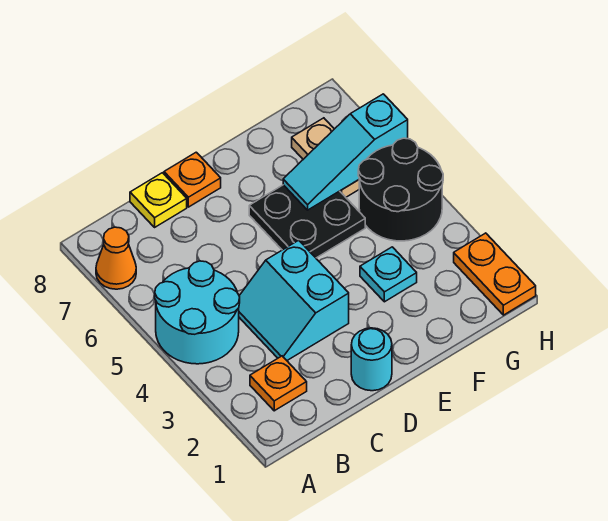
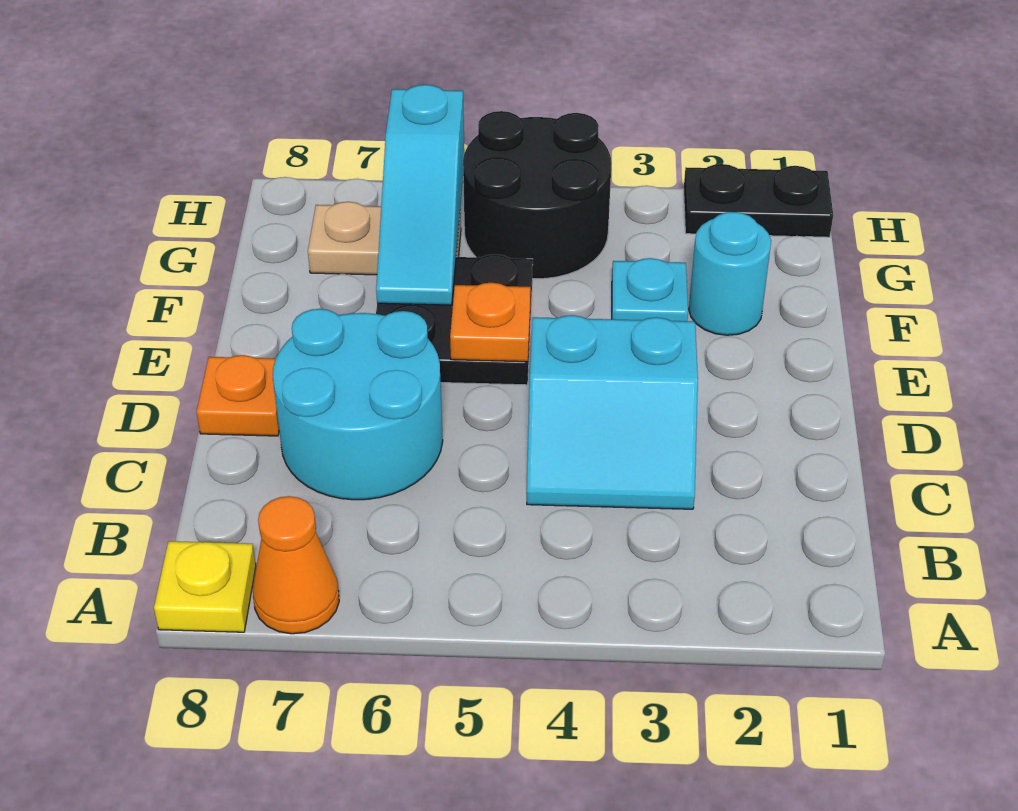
cyan round brick A4:B5 level 1 -> cyan round brick C6:D7 level 1
orange plate B2 level 1 -> orange plate E5 level 2
yellow plate C8 level 1 -> yellow plate A8 level 1
cyan round brick D1 level 1 -> cyan round brick F2 level 1
orange plate H1:H2 level 1 -> black plate H1:H2 level 1

